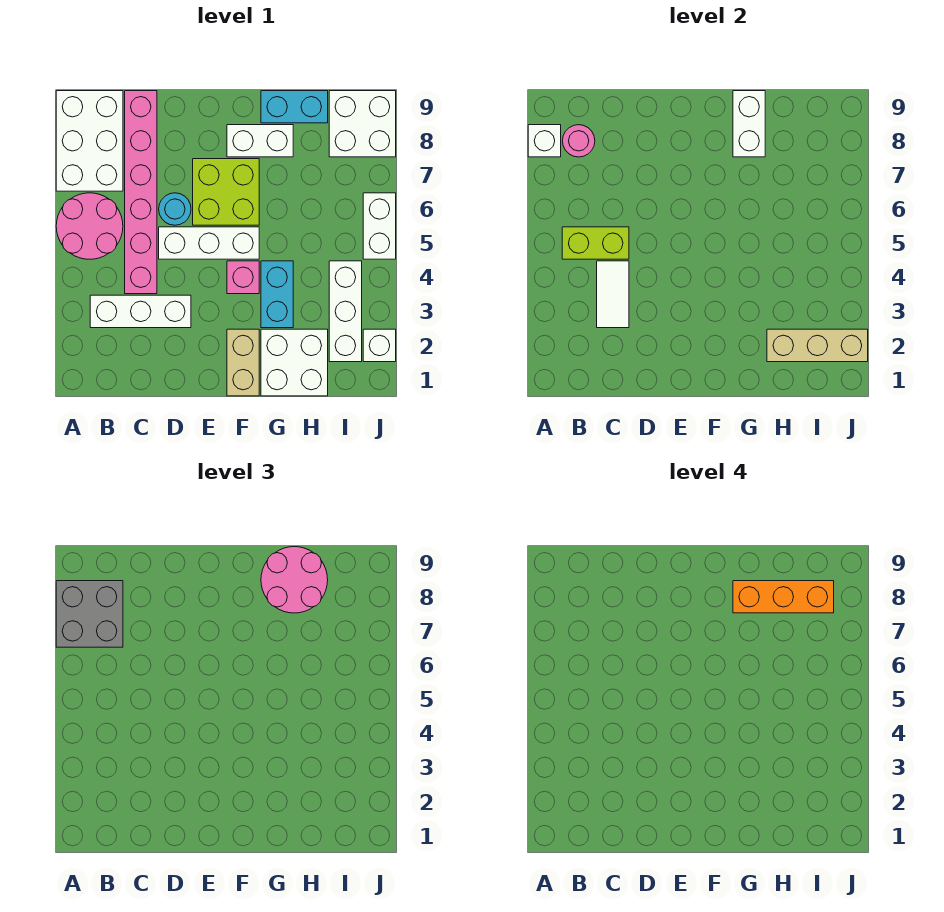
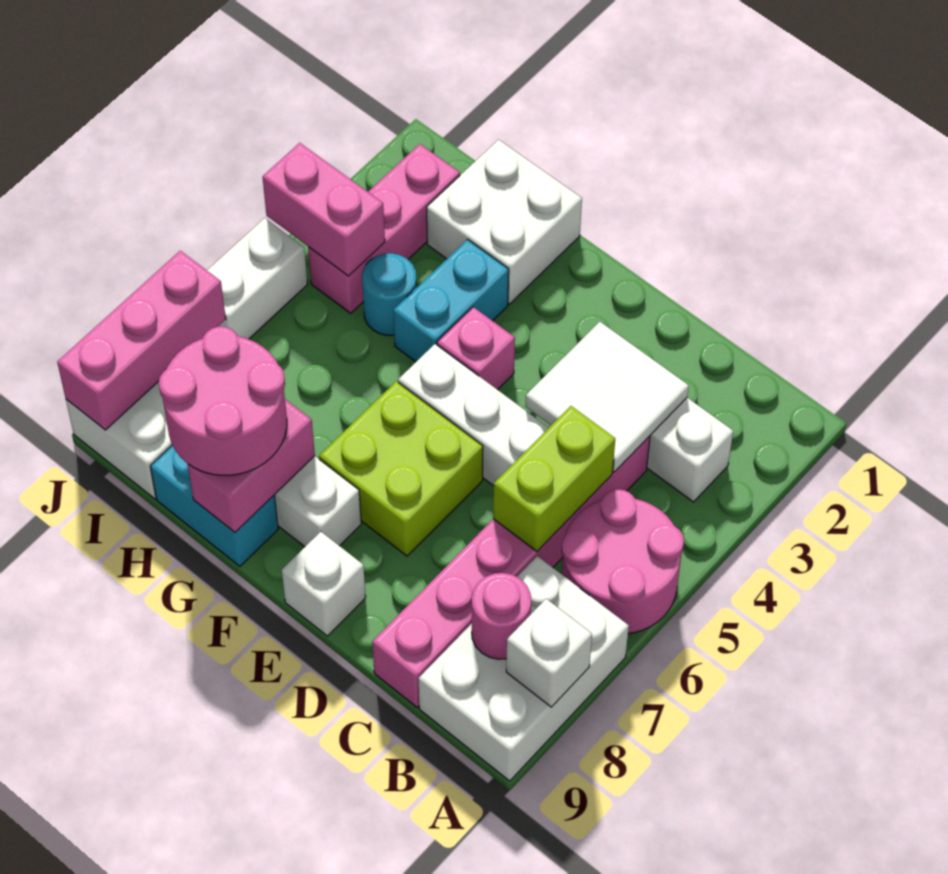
grey brick A7:B8 level 3 -> none
lime brick B5:C5 level 2 -> lime brick C5:C6 level 2
white tile C3:C4 level 2 -> white tile C3:D4 level 2
cyan round brick D6 level 1 -> cyan round brick H4 level 1
tan brick F1:F2 level 1 -> none
white brick G8:G9 level 2 -> pink brick G8:G9 level 2
orange brick G8:I8 level 4 -> none
tan brick H2:J2 level 2 -> none
white brick I2:I4 level 1 -> pink brick I2:I4 level 1
none -> pink brick I4:J4 level 2
white brick J2 level 1 -> white brick E9 level 1
none -> pink brick J7:J9 level 2

